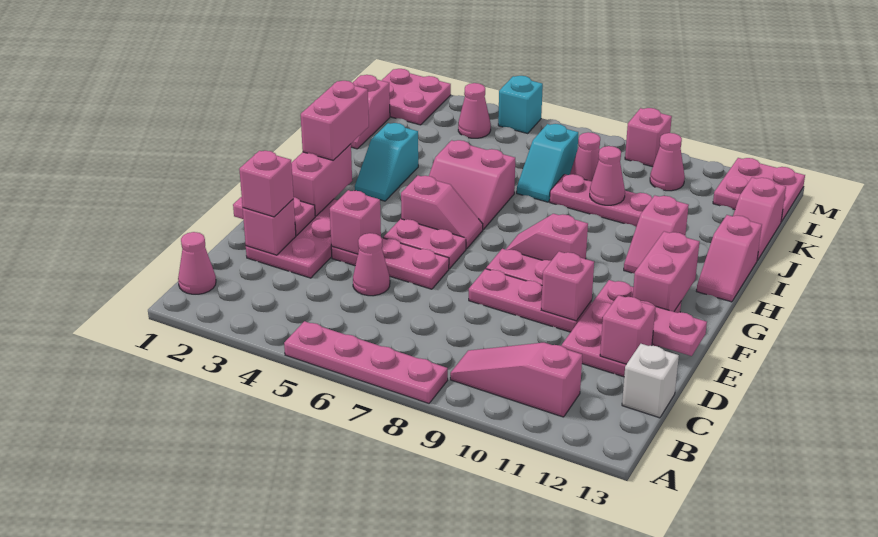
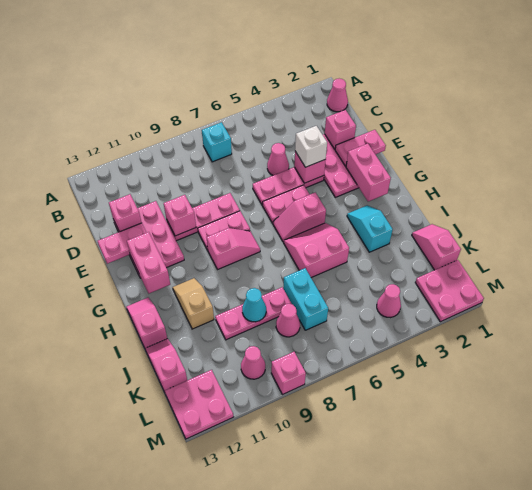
pink plate A5:A8 level 1 -> none
pink slope B9:B11 level 1 top 11 -> none
white brick C13 level 1 -> white brick E4 level 3
pink brick D2 level 3 -> none
pink brick G2:H2 level 3 -> none
pink slope H11:I11 level 1 top I -> tan slope H11:I11 level 1 top I
cyan slope J7:K7 level 1 top K -> cyan brick J7:K7 level 1
pink cone J9 level 2 -> cyan cone J9 level 2
cyan brick M5 level 1 -> cyan brick B7 level 1

